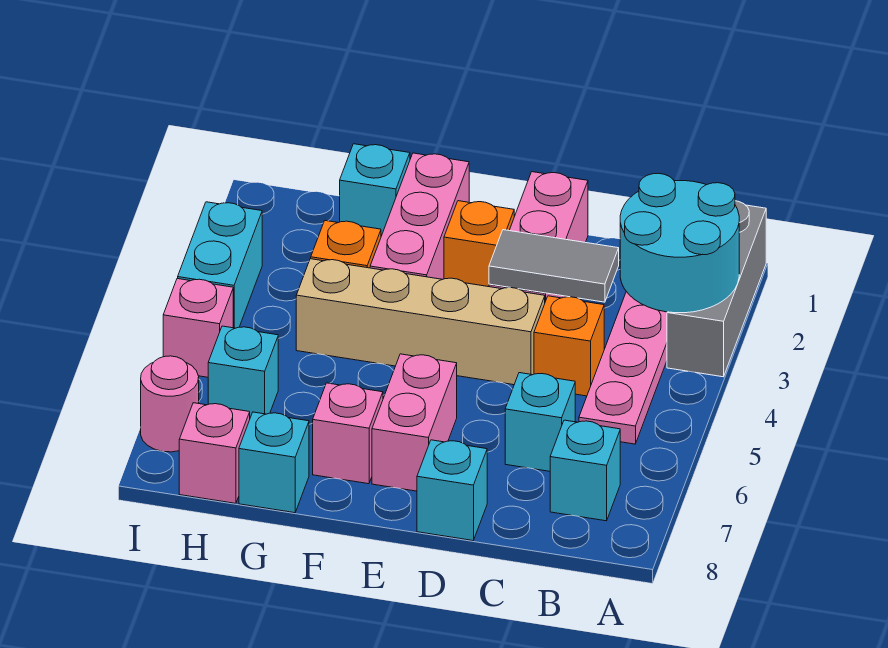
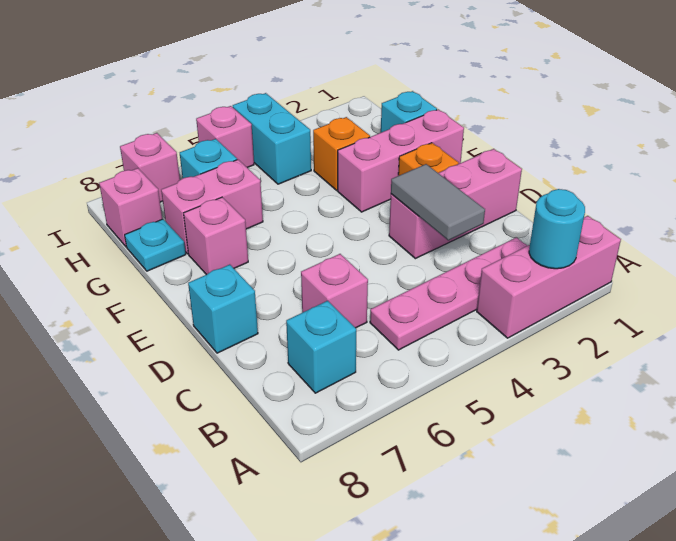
grey brick A1:A3 level 1 -> pink brick A1:A3 level 1
cyan round brick A2:B3 level 2 -> cyan round brick A2 level 2
orange brick C4 level 1 -> none
cyan brick C6 level 1 -> pink brick C6 level 1
tan brick D4:G4 level 1 -> none
pink brick E6:E7 level 1 -> pink brick G6:G7 level 1
cyan brick G8 level 1 -> cyan plate G8 level 1
cyan brick I3:I4 level 1 -> cyan brick H4:I4 level 1
pink round brick I7 level 1 -> pink brick I7 level 1

